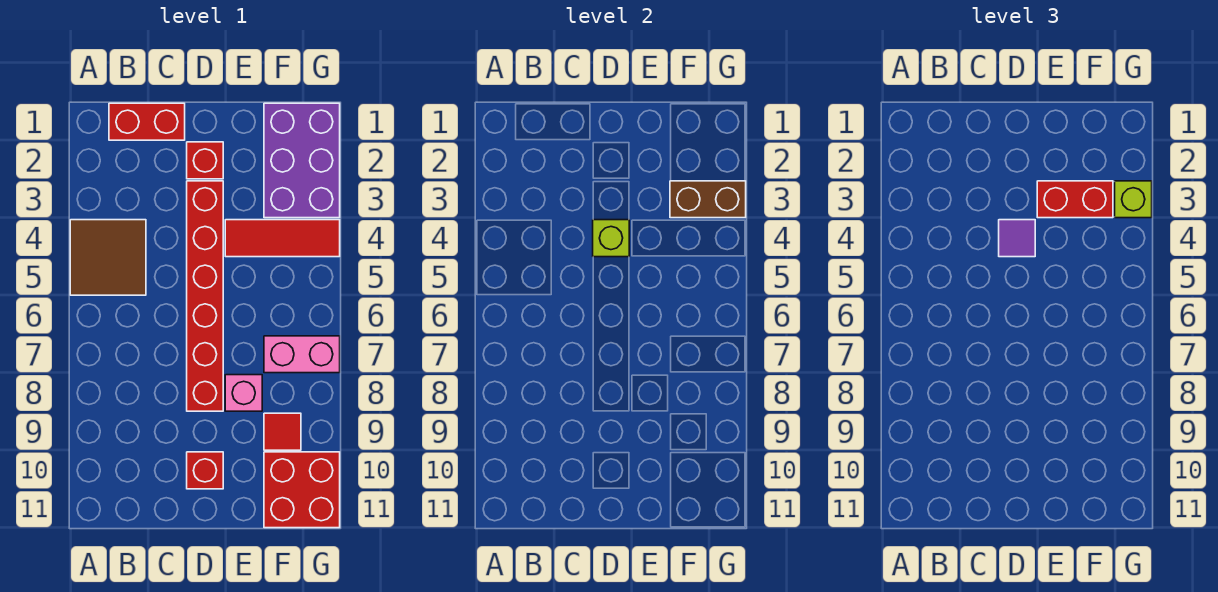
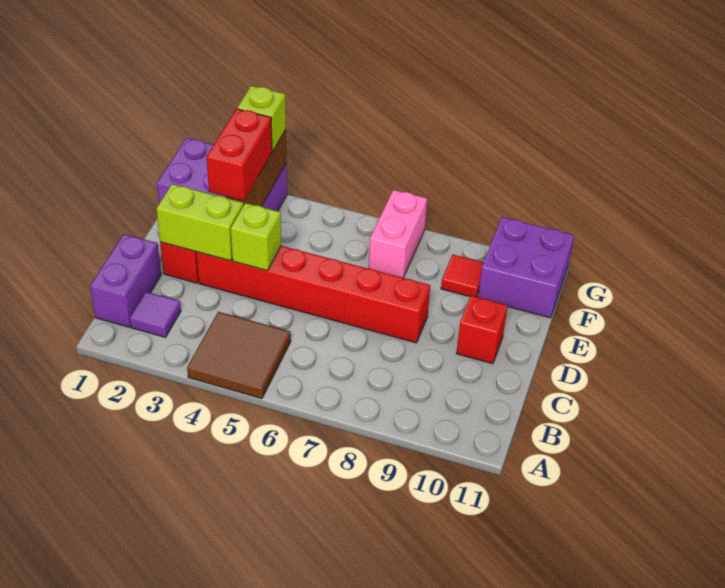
red brick B1:C1 level 1 -> purple brick B1:C1 level 1
none -> lime brick D2:D3 level 2
purple tile D4 level 3 -> purple tile B2 level 1
red tile E4:G4 level 1 -> none
pink brick E8 level 1 -> none
red brick F10:G11 level 1 -> purple brick F10:G11 level 1

